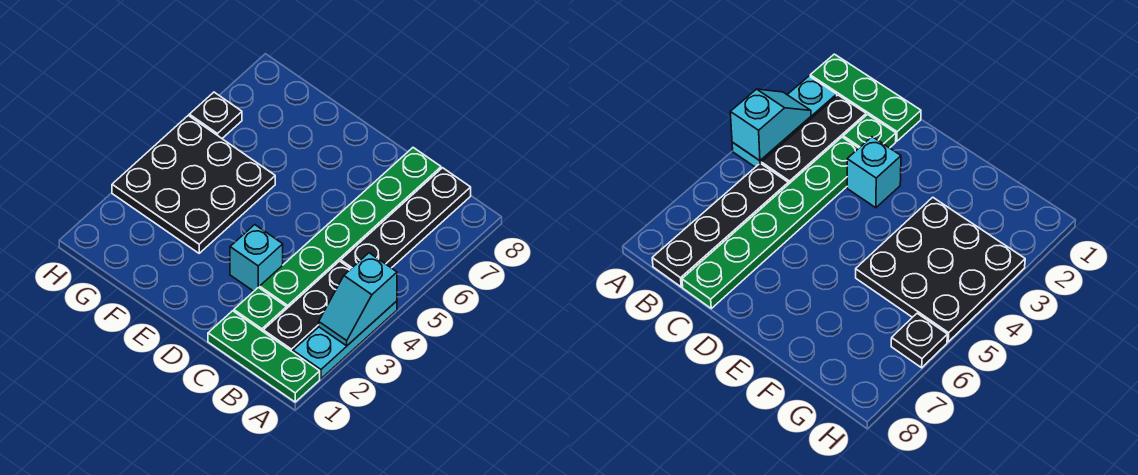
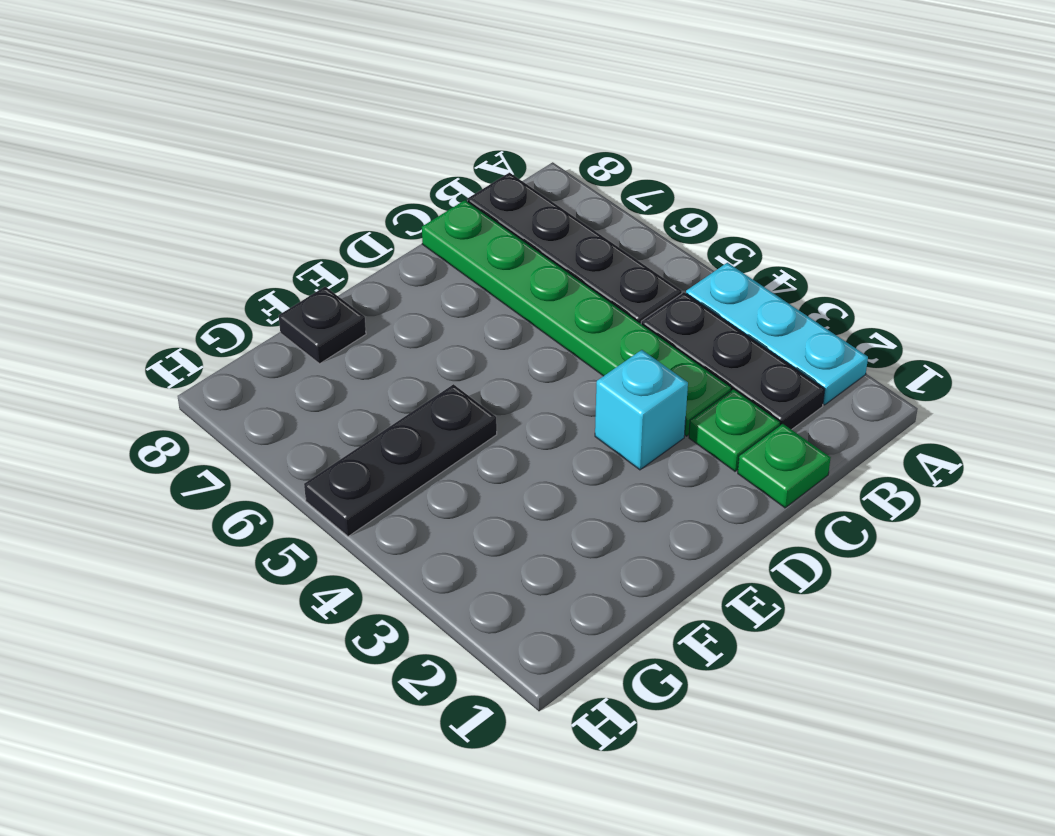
green plate A1:C1 level 1 -> green plate C1 level 1
cyan slope A3:A4 level 2 top 4 -> none
black plate F3:H5 level 1 -> black plate F5:H5 level 1
black plate H6 level 1 -> black plate F8 level 1

